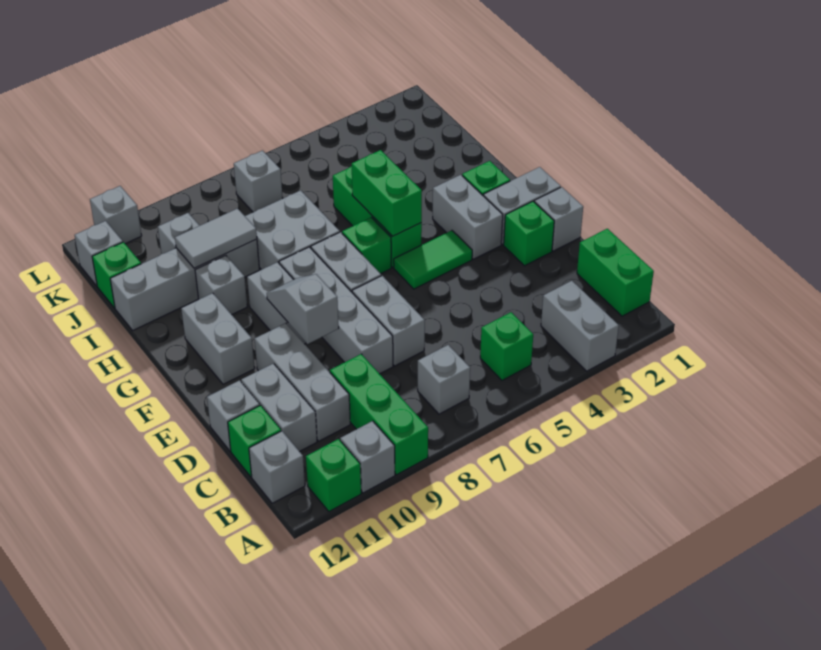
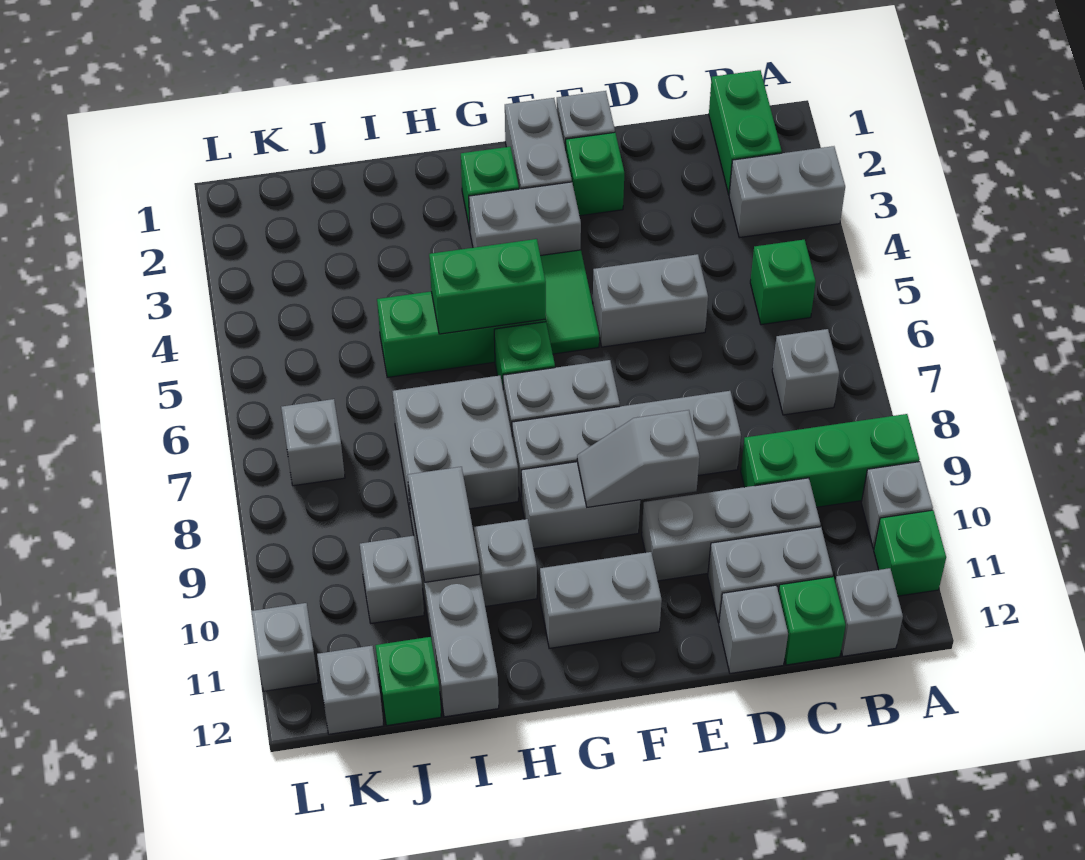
green brick B1:C1 level 1 -> green brick B1:B2 level 1
grey brick D7:E7 level 1 -> grey brick D5:E5 level 1

